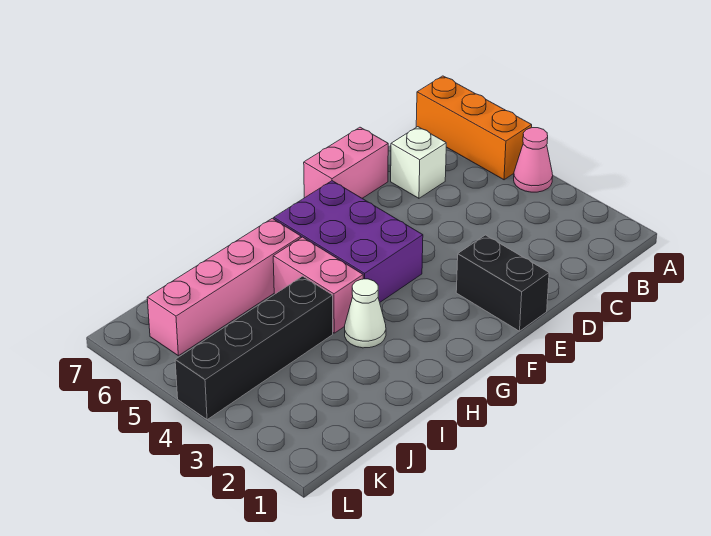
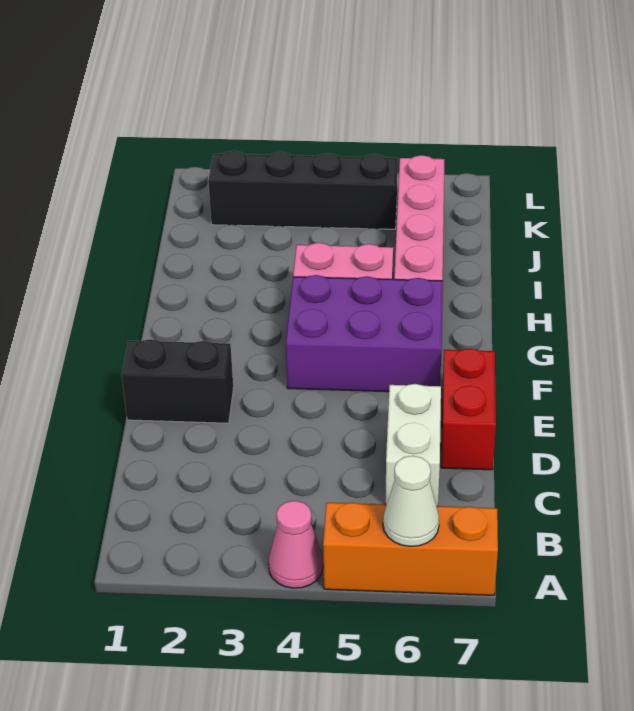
white brick C6 level 1 -> white brick C6:D6 level 1
pink brick D7:E7 level 1 -> red brick D7:E7 level 1
white cone H3 level 1 -> white cone A6 level 2
black brick I4:L4 level 1 -> black brick K2:K5 level 1

